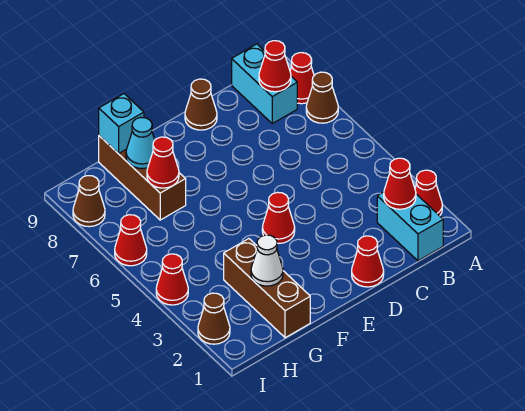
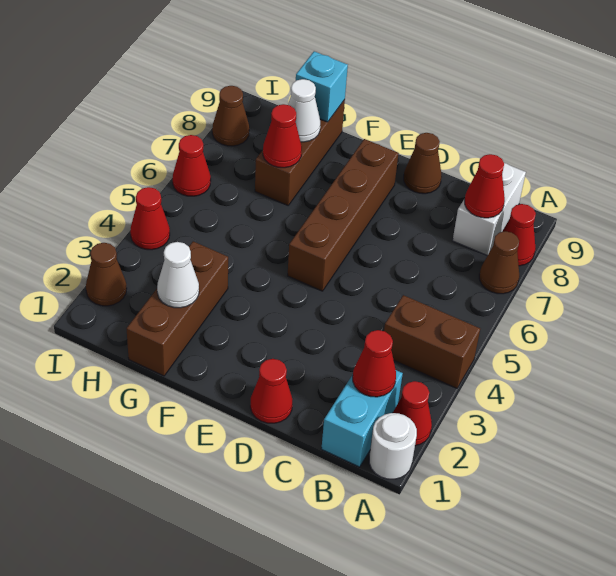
none -> white round brick A1 level 1
none -> brown brick A4:B4 level 1
cyan brick B8:B9 level 1 -> white brick B8:B9 level 1
red cone E4 level 1 -> none
none -> brown brick E5:E8 level 1
cyan cone G8 level 2 -> white cone G8 level 2

